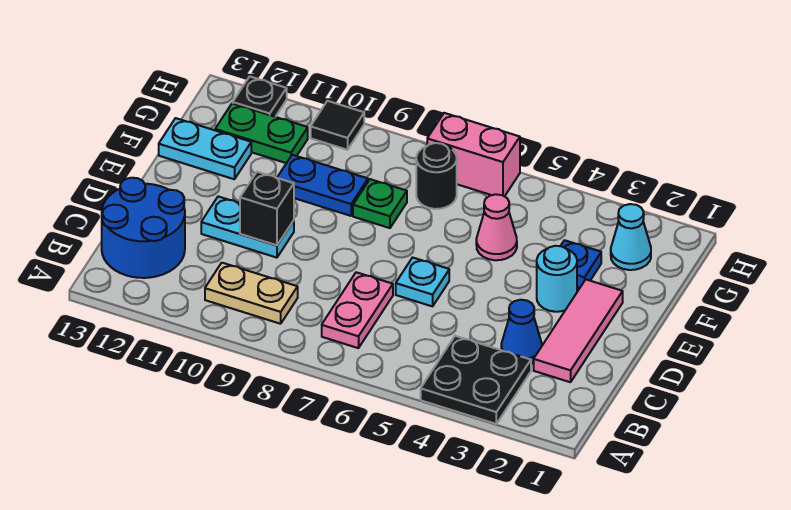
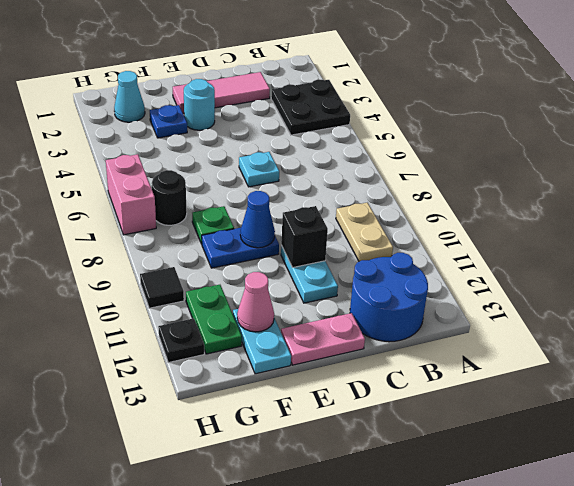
pink plate B7:C7 level 1 -> pink plate D13:E13 level 1
blue cone C3 level 1 -> blue cone E9 level 2
pink cone F5 level 1 -> pink cone F12 level 2
blue plate F9:F10 level 1 -> blue plate E9:F9 level 1

